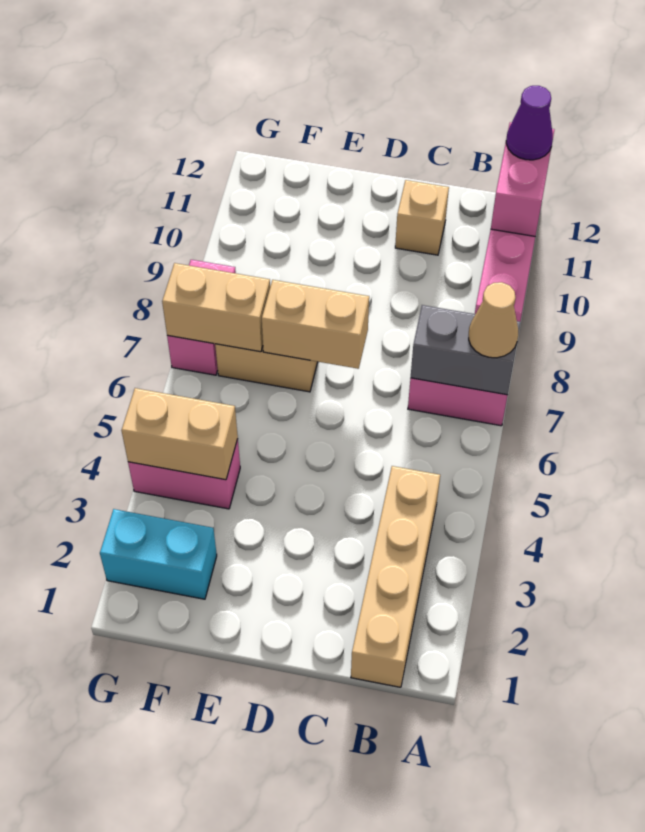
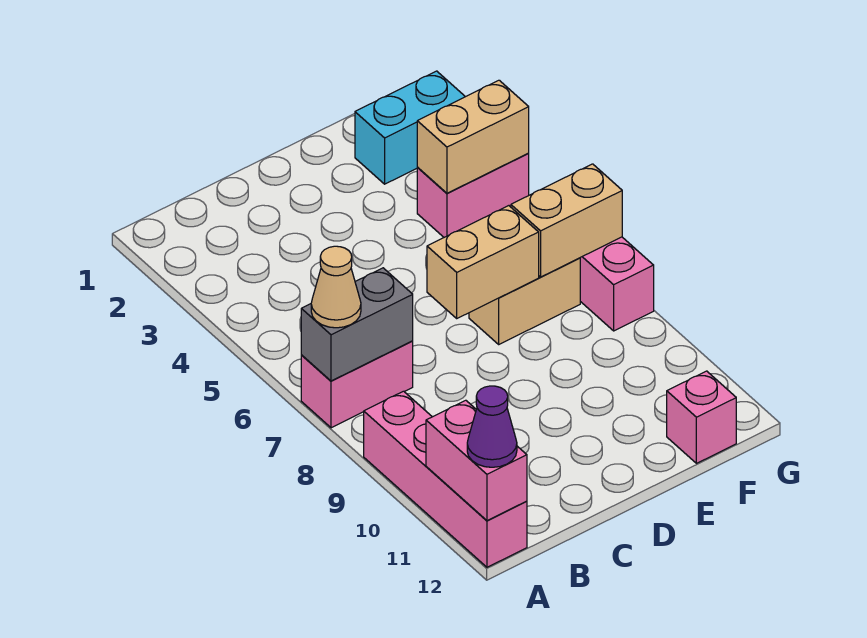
tan brick B1:B4 level 1 -> none
tan brick C11 level 1 -> none
none -> pink brick F12 level 1

